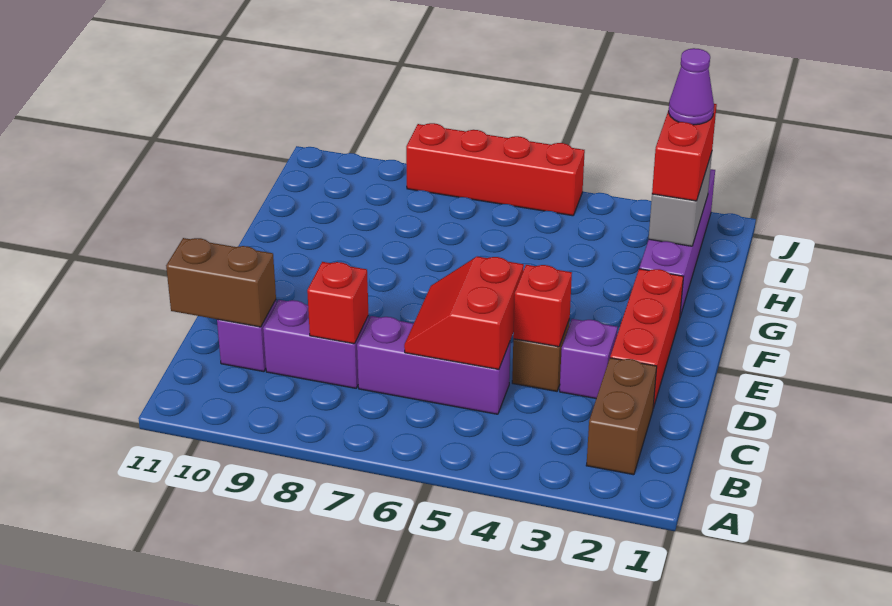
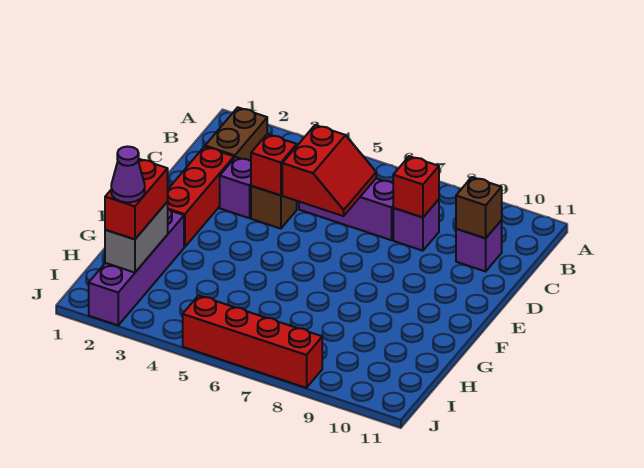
purple brick C8:C9 level 1 -> purple brick C8 level 1
brown brick C10:C11 level 2 -> brown brick C10 level 2

